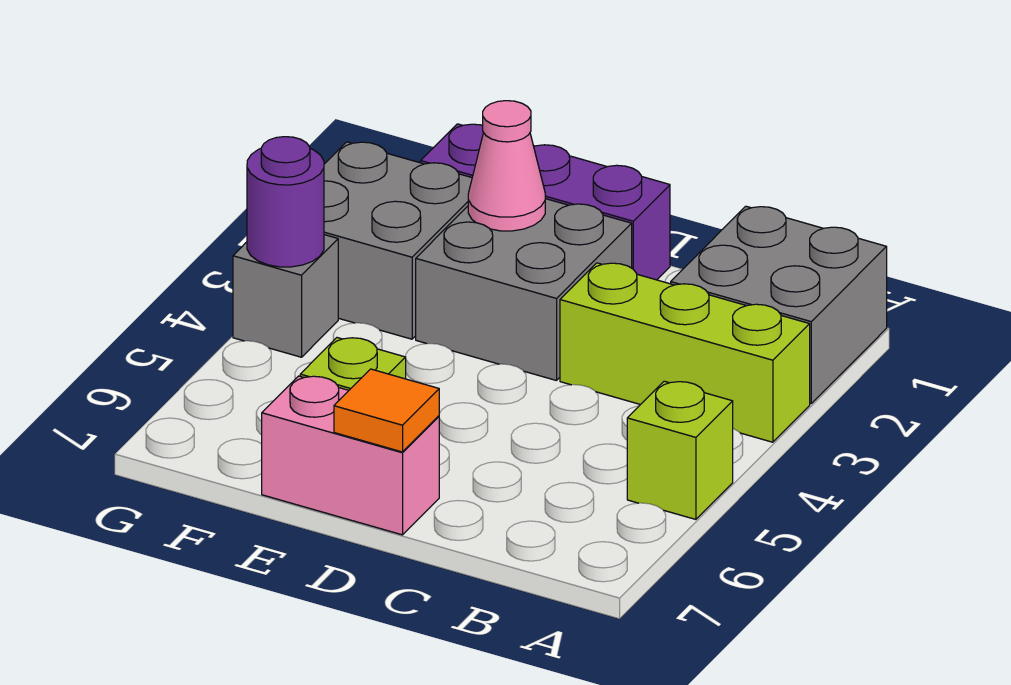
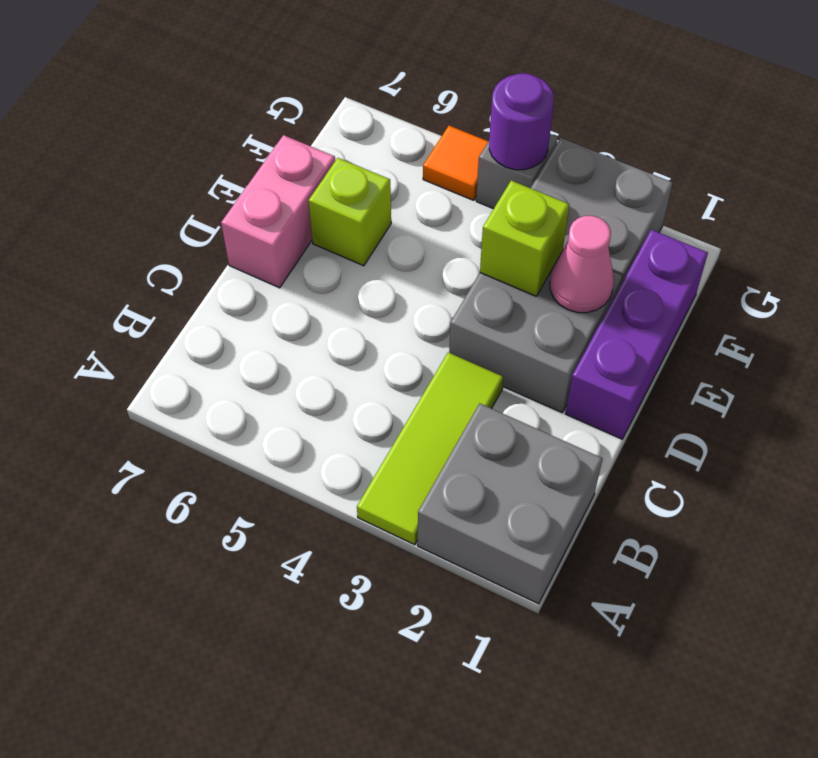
lime brick A3:C3 level 1 -> lime tile A3:C3 level 1
lime brick A5 level 1 -> lime brick E3 level 2
orange tile D7 level 2 -> orange tile G5 level 1

